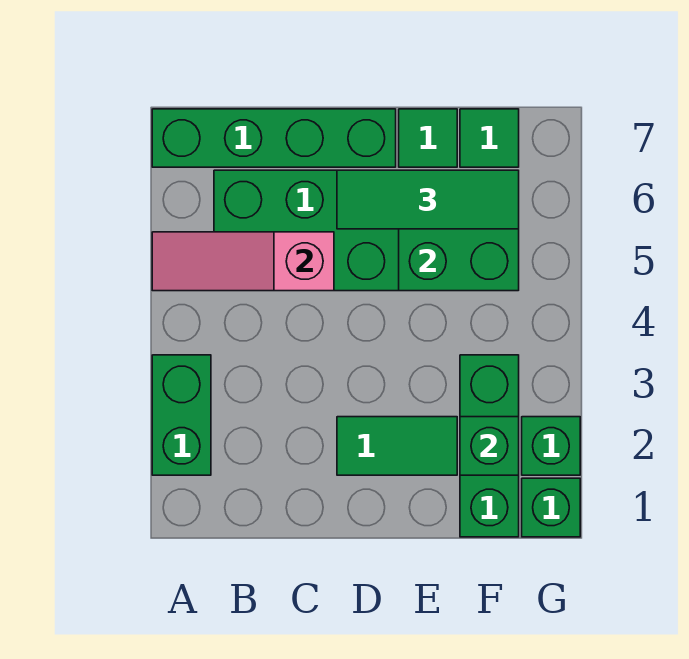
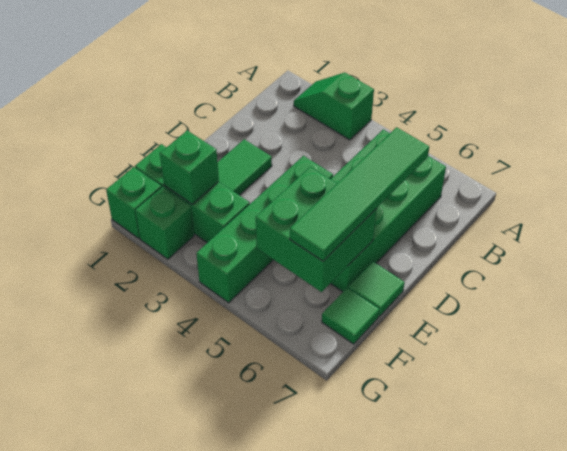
green brick A2:A3 level 1 -> green slope A2:A3 level 1 top 3
pink slope A5:C5 level 2 top C -> none
green brick A7:D7 level 1 -> green brick D4:G4 level 1
green tile D6:F6 level 3 -> green tile C6:F6 level 3

